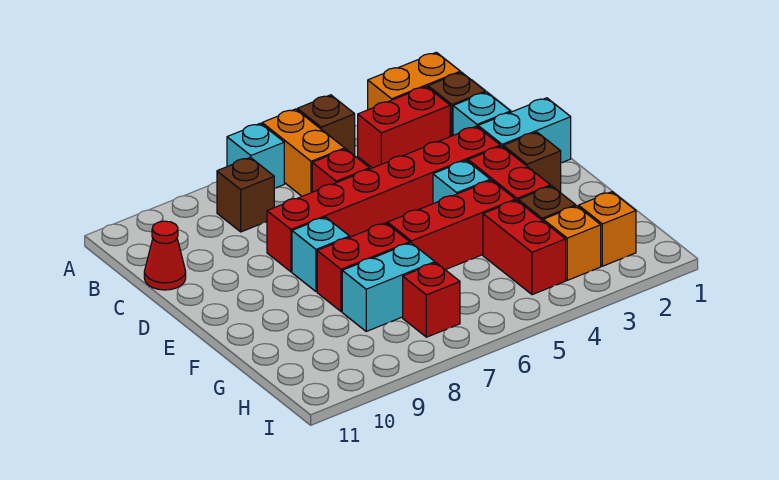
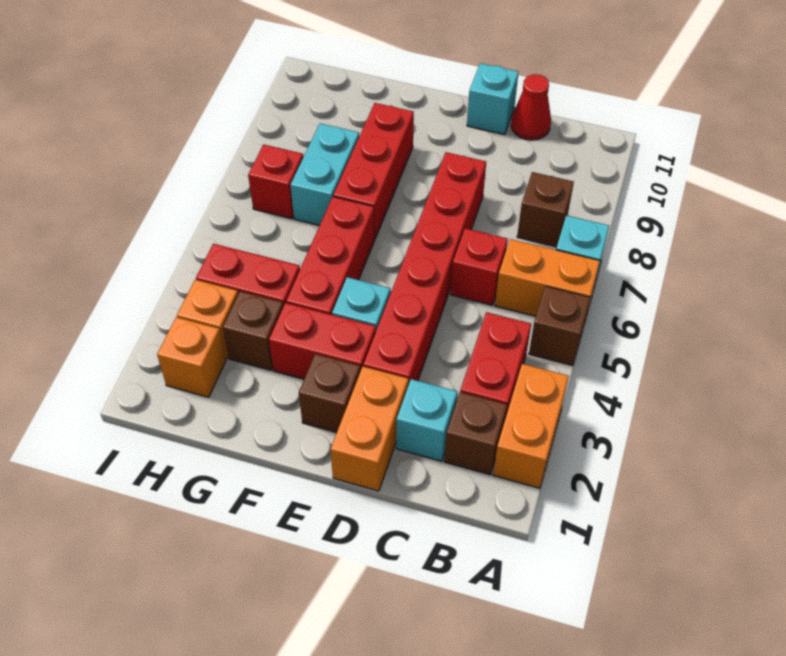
cyan brick D1:D2 level 1 -> orange brick D1:D2 level 1
cyan brick E8 level 1 -> cyan brick D11 level 1
red brick F7:F8 level 1 -> red brick F7:F9 level 1

